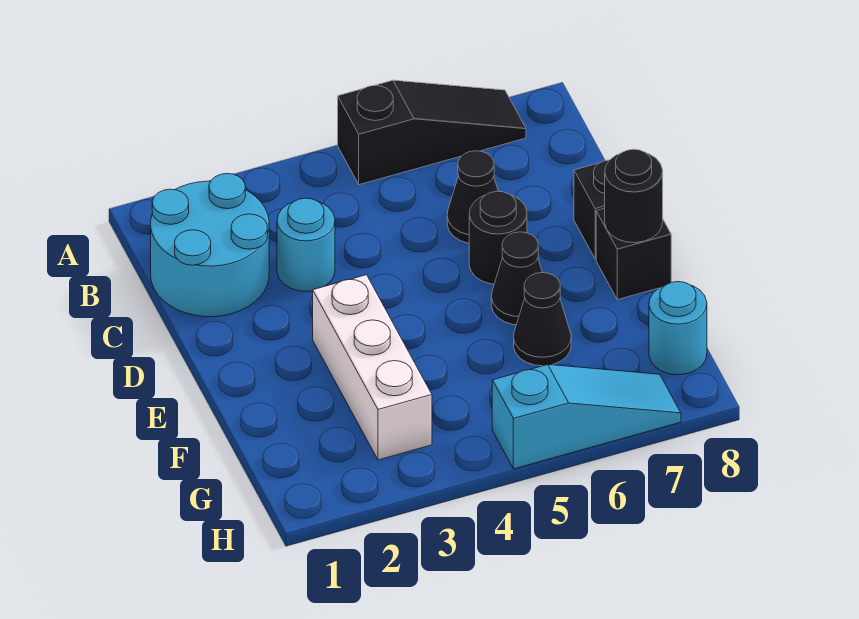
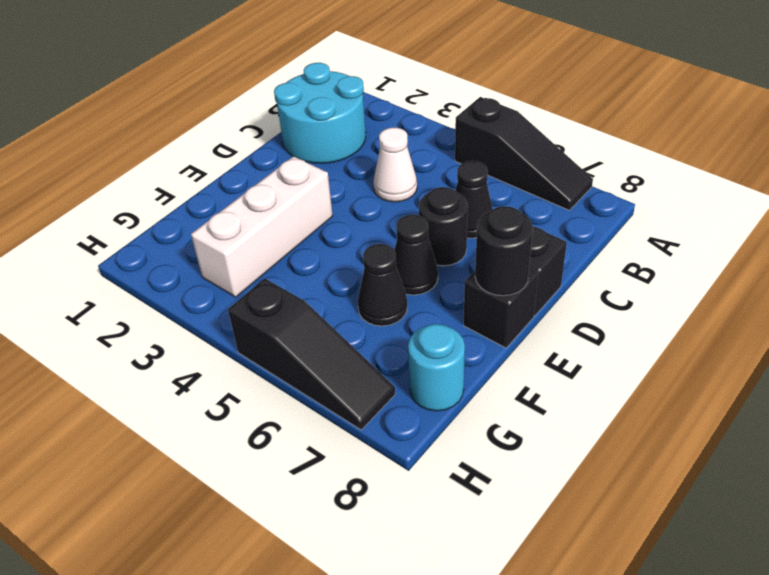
cyan round brick C3 level 1 -> none
none -> white cone C4 level 1
cyan slope H5:H7 level 1 top 5 -> black slope H5:H7 level 1 top 5

